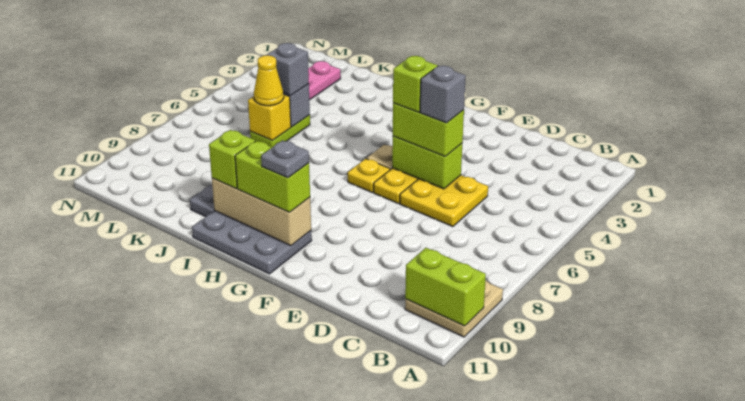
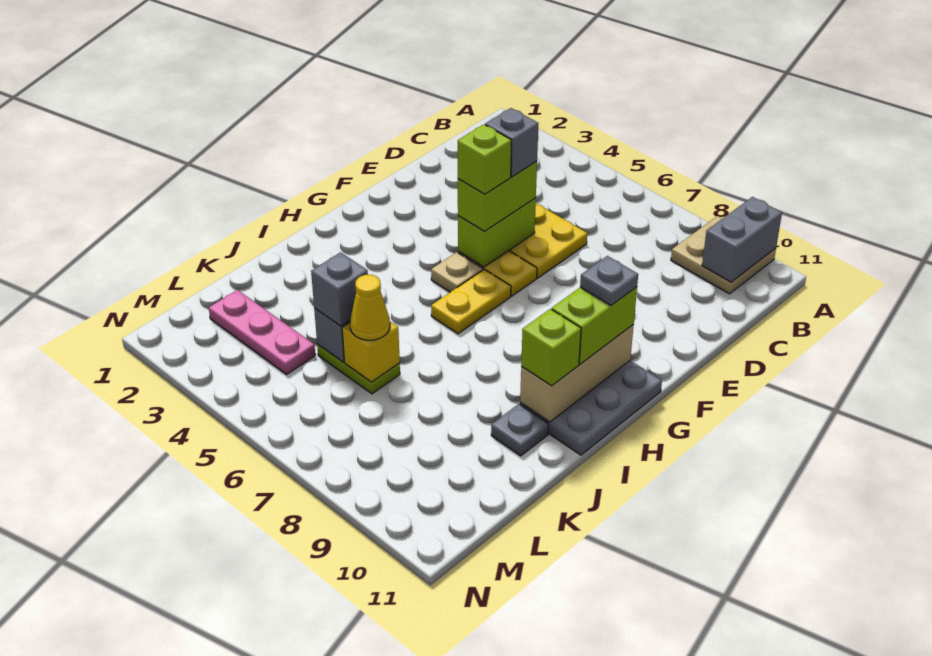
lime brick A10:B10 level 2 -> grey brick A10:B10 level 2
yellow plate G6 level 1 -> yellow plate G6:H6 level 1

